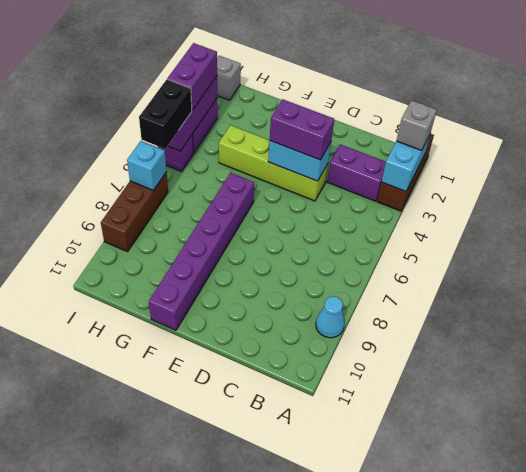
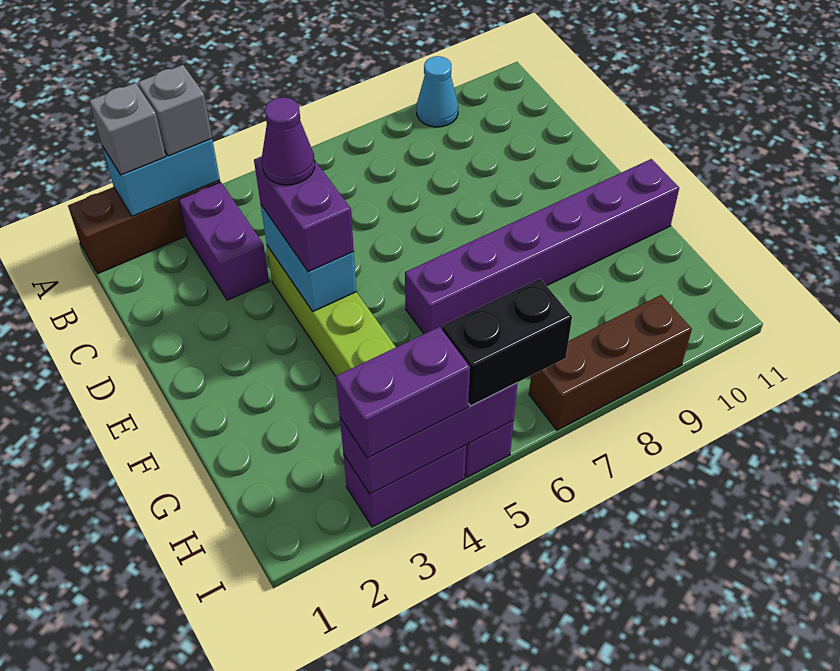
none -> purple cone D4 level 4
grey brick I1 level 1 -> grey brick A3 level 3
cyan brick I7 level 2 -> none

